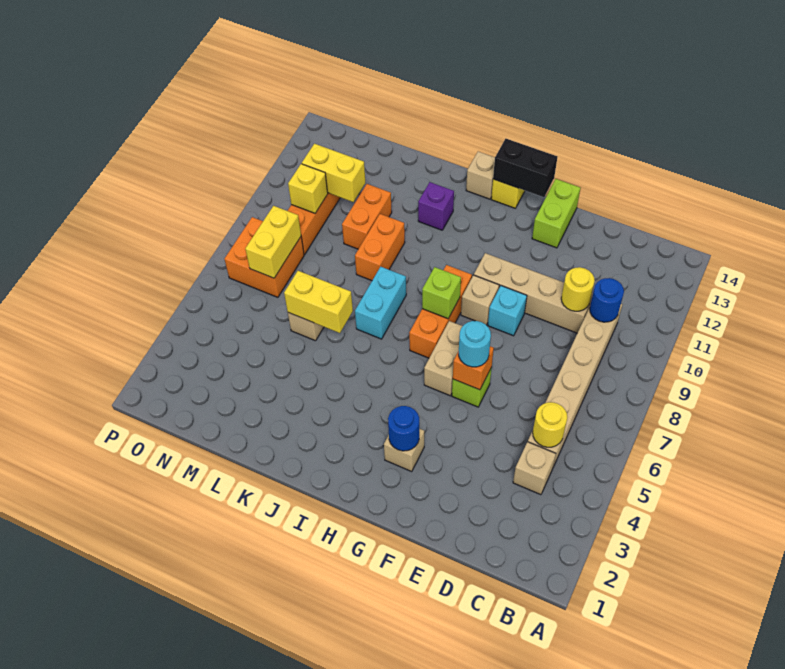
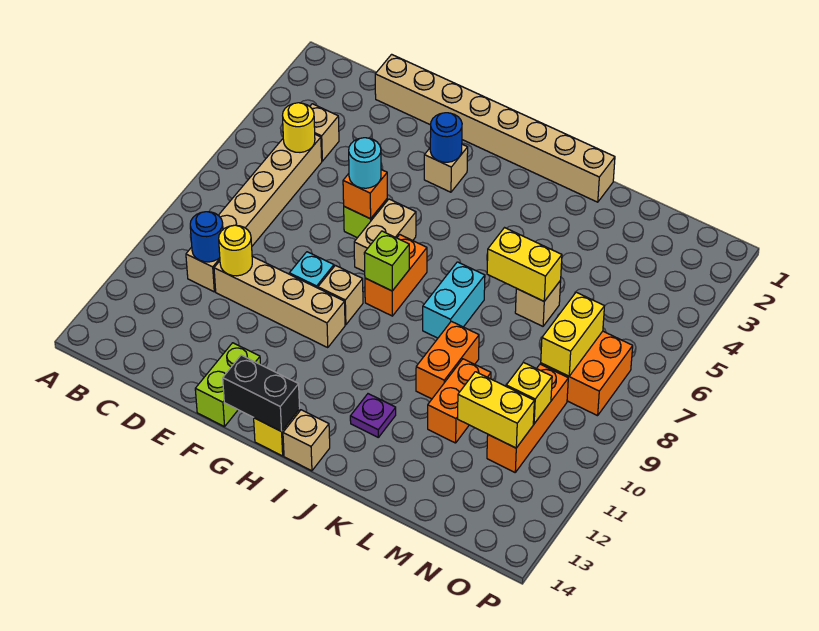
none -> tan brick D1:K1 level 1
orange brick H7:H9 level 1 -> orange brick H7:H8 level 1
purple brick J12 level 1 -> purple plate J12 level 1

